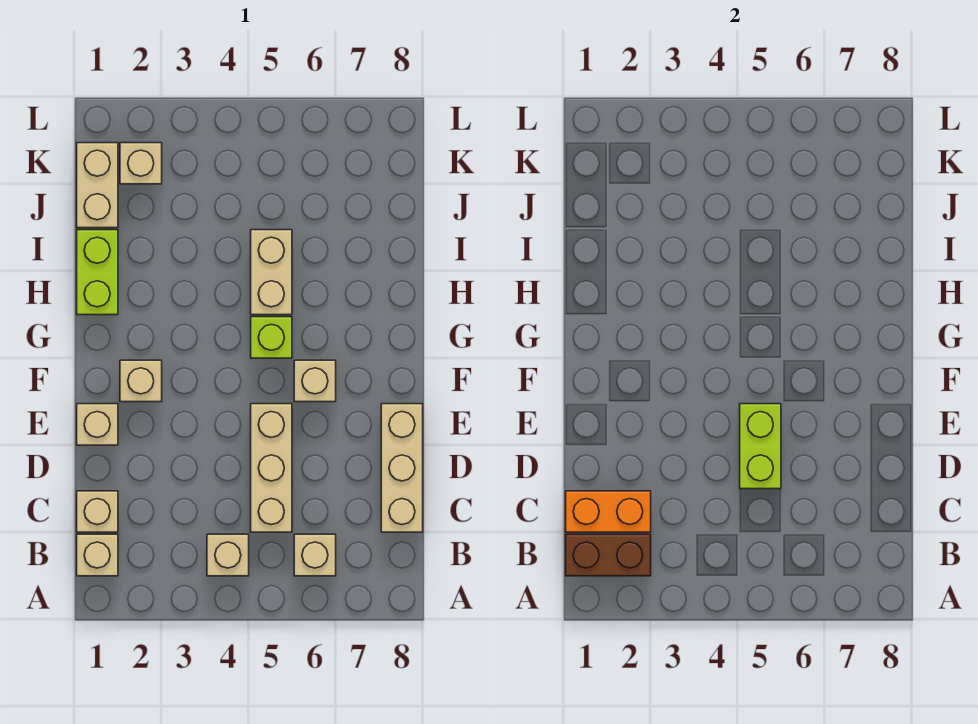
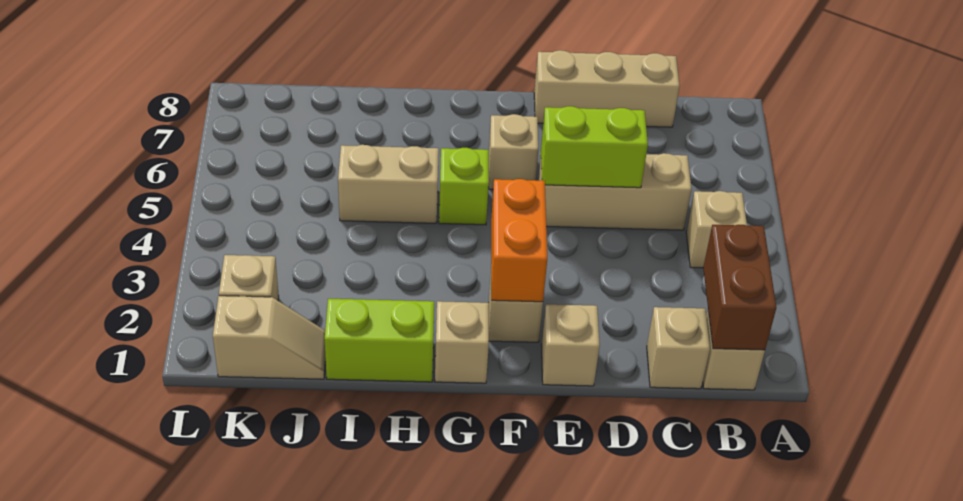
tan brick B6 level 1 -> tan brick G1 level 1
orange brick C1:C2 level 2 -> orange brick F2:F3 level 2
tan brick J1:K1 level 1 -> tan slope J1:K1 level 1 top K

